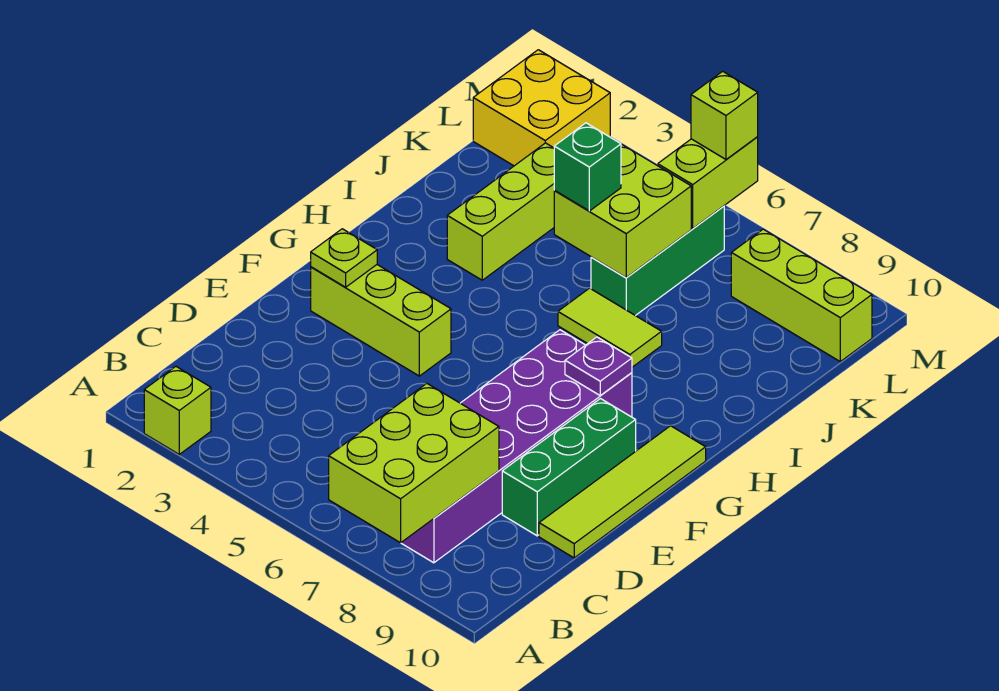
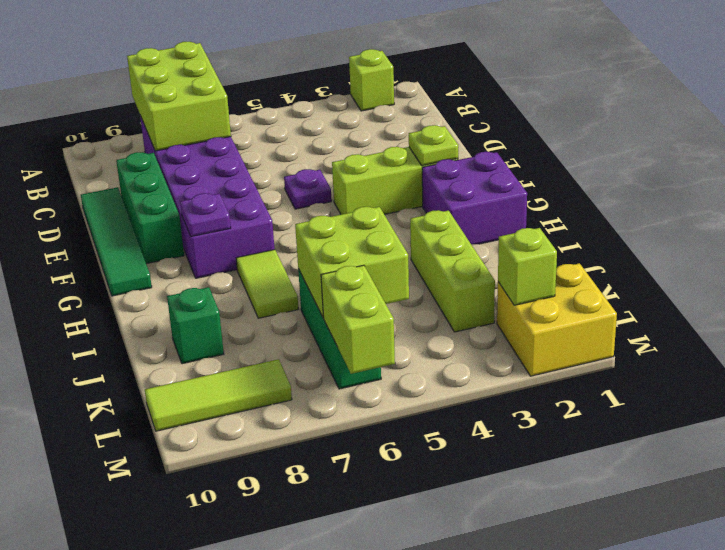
lime tile D10:G10 level 1 -> green tile D10:G10 level 1
none -> purple plate E5 level 1
none -> purple brick G1:H2 level 1
lime tile I6:I7 level 1 -> lime tile H7:I7 level 1
green brick J5 level 3 -> green brick J9 level 1
lime brick L8:L10 level 1 -> lime tile L8:L10 level 1
lime brick M6 level 3 -> lime brick L2 level 2

